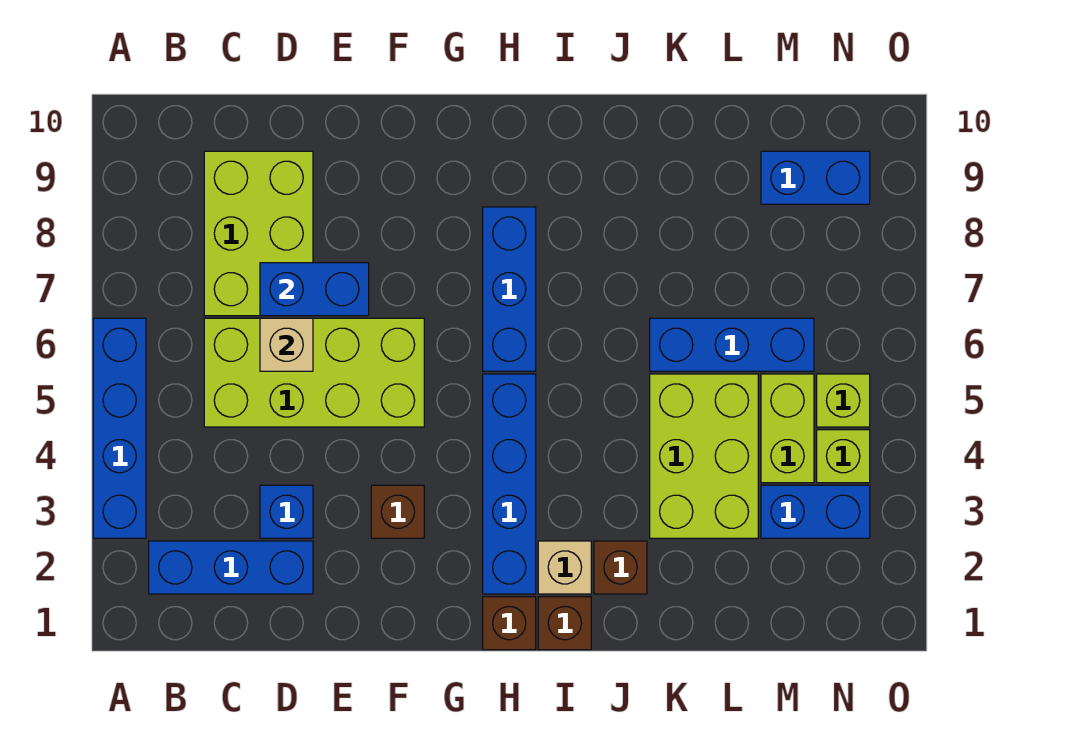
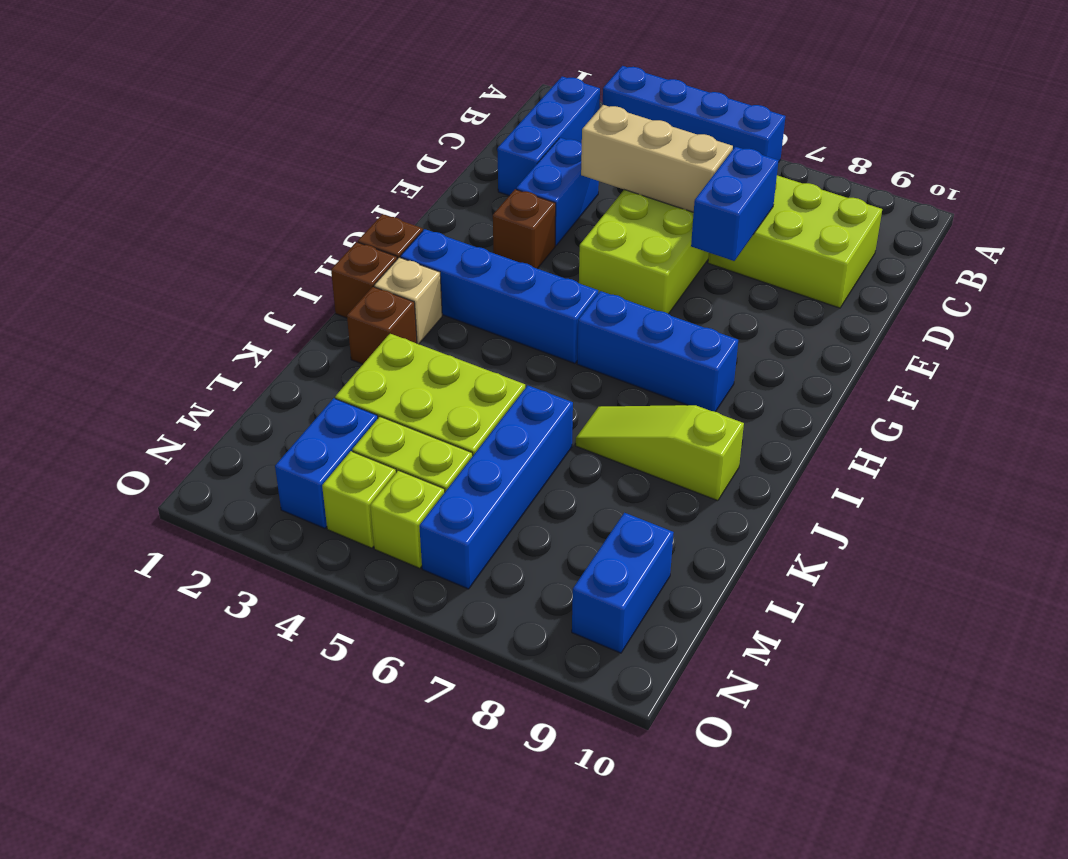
blue brick D3 level 1 -> blue brick D3:E3 level 1
tan brick D6 level 2 -> tan brick D4:D6 level 2
none -> lime slope J7:J9 level 1 top 9
blue brick K6:M6 level 1 -> blue brick K6:N6 level 1

